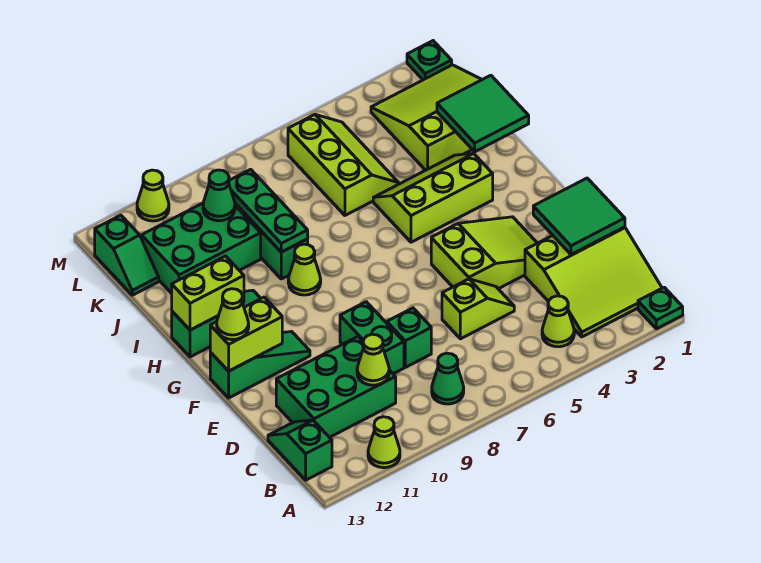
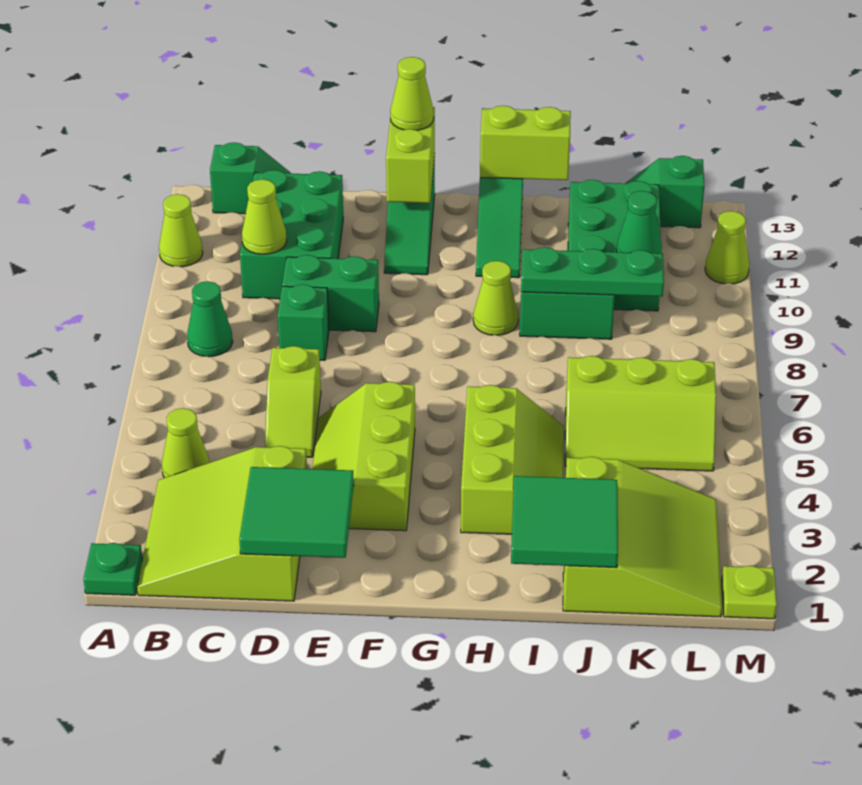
lime slope E3:F5 level 1 top 5 -> lime slope E3:F5 level 1 top F
lime brick H12:H13 level 2 -> lime brick H13:I13 level 2
green plate M1 level 1 -> lime plate M1 level 1

